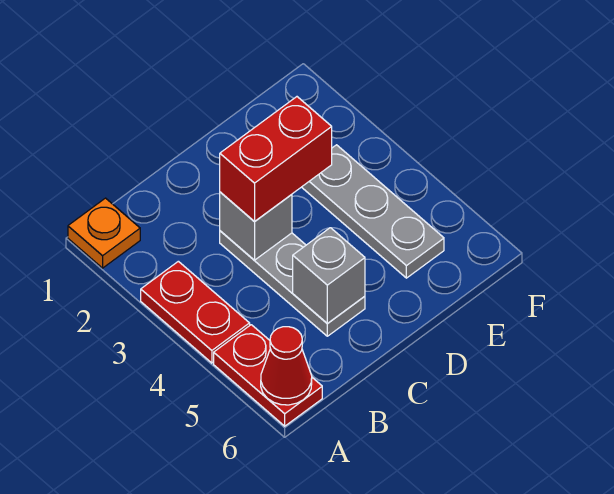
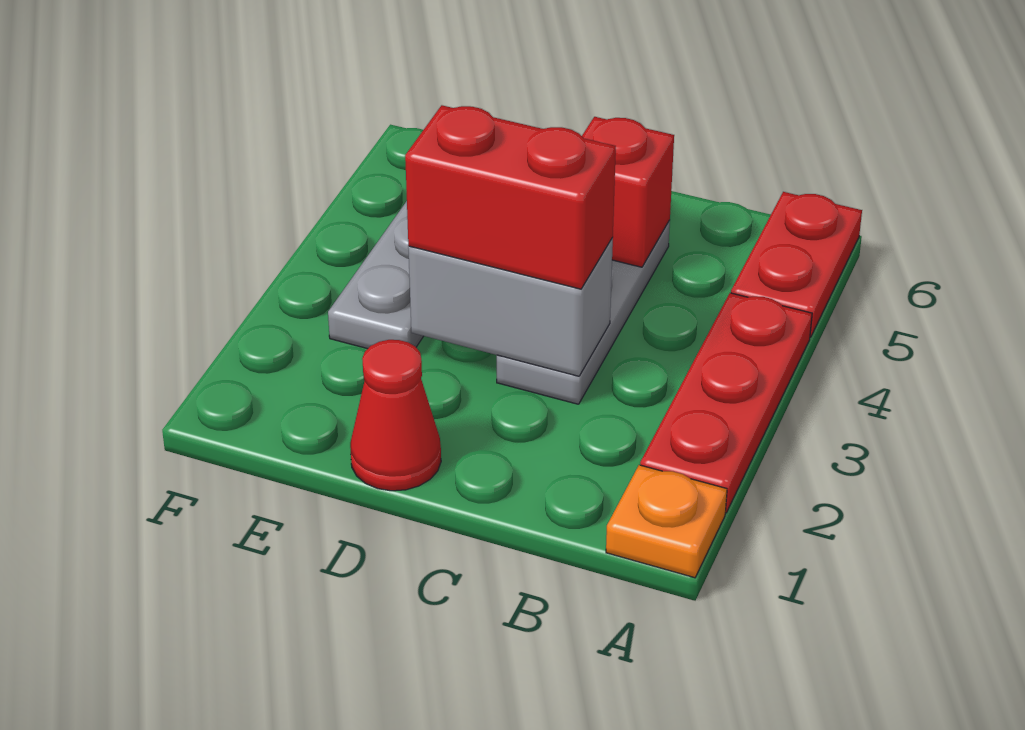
red plate A3:A4 level 1 -> red plate A2:A4 level 1
red cone A6 level 2 -> red cone D1 level 1
grey brick C3 level 2 -> grey brick C3:D3 level 2
grey brick C5 level 2 -> red brick C5 level 2

